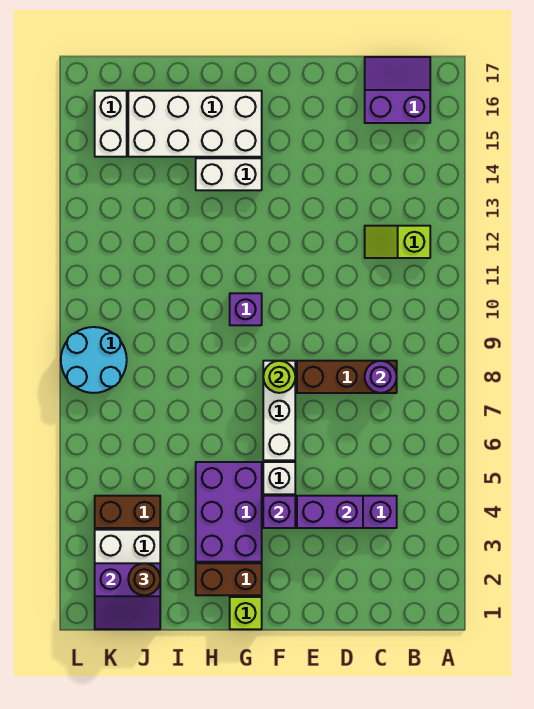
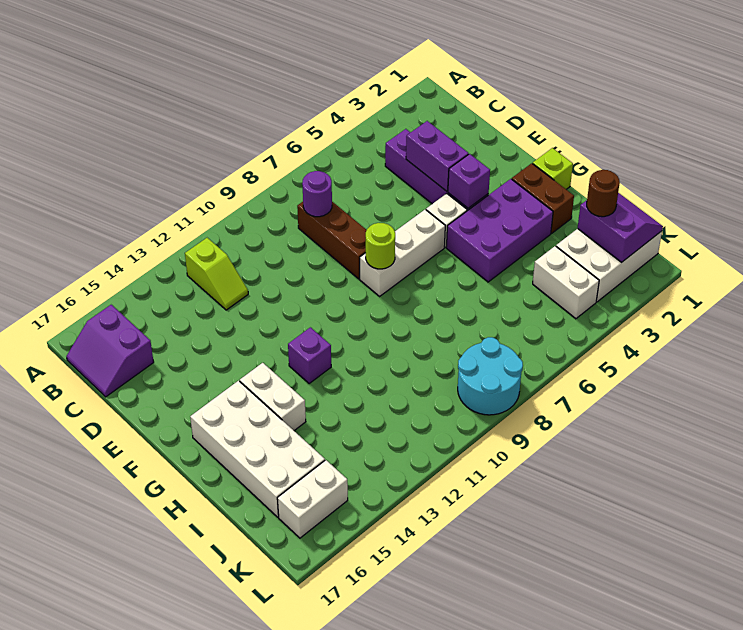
purple brick G10 level 1 -> purple brick G12 level 1
brown brick J4:K4 level 1 -> white brick J4:K4 level 1

